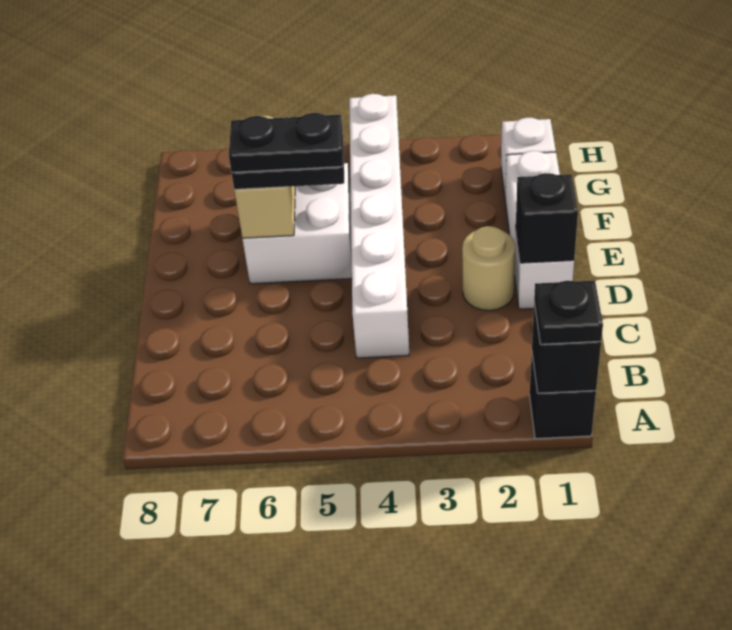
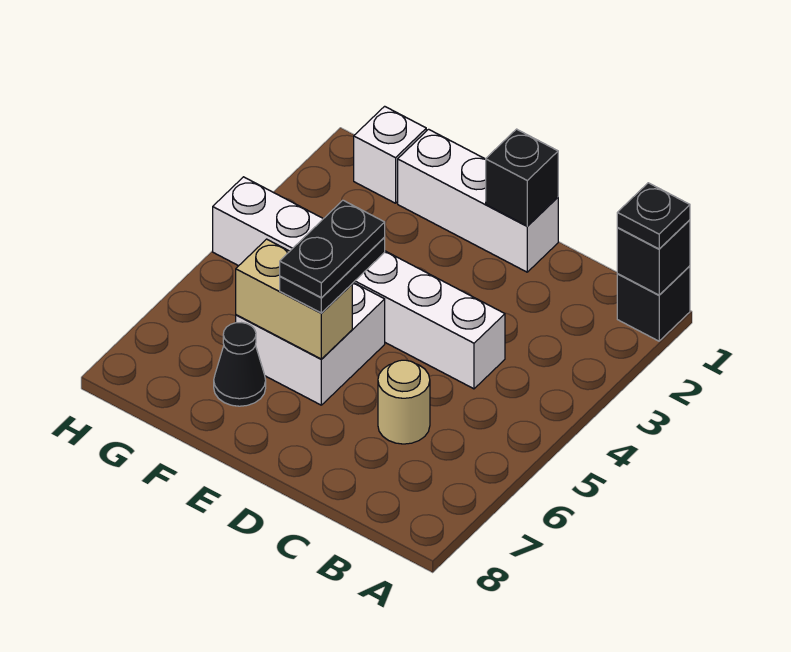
tan round brick D2 level 1 -> tan round brick C6 level 1
none -> black cone F7 level 1

